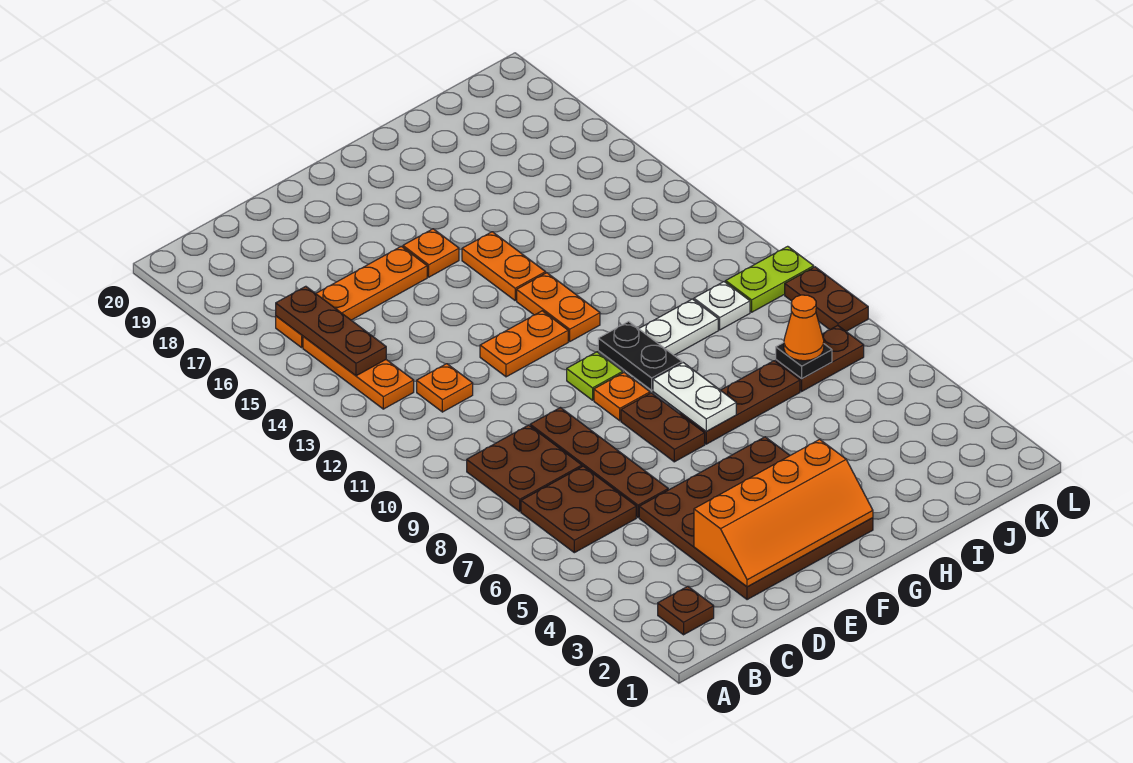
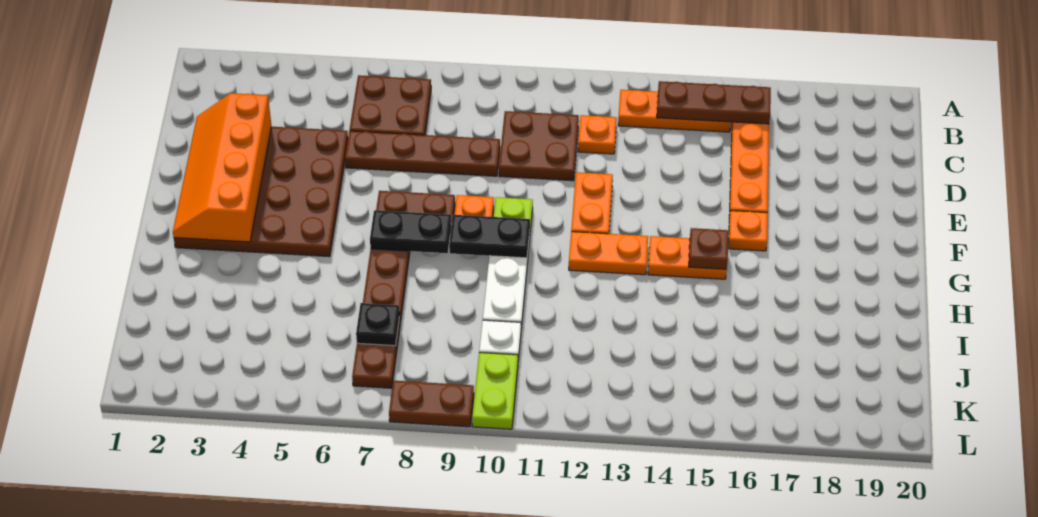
brown plate B2 level 1 -> brown plate G15 level 2
brown plate B8:C9 level 1 -> brown plate C10:D11 level 1
white plate G7:G8 level 2 -> black plate G7:G8 level 2
orange cone J7 level 3 -> none

